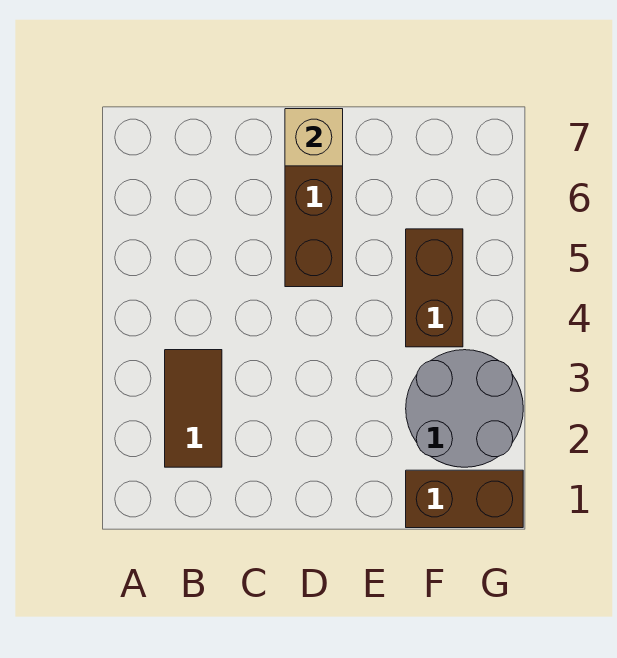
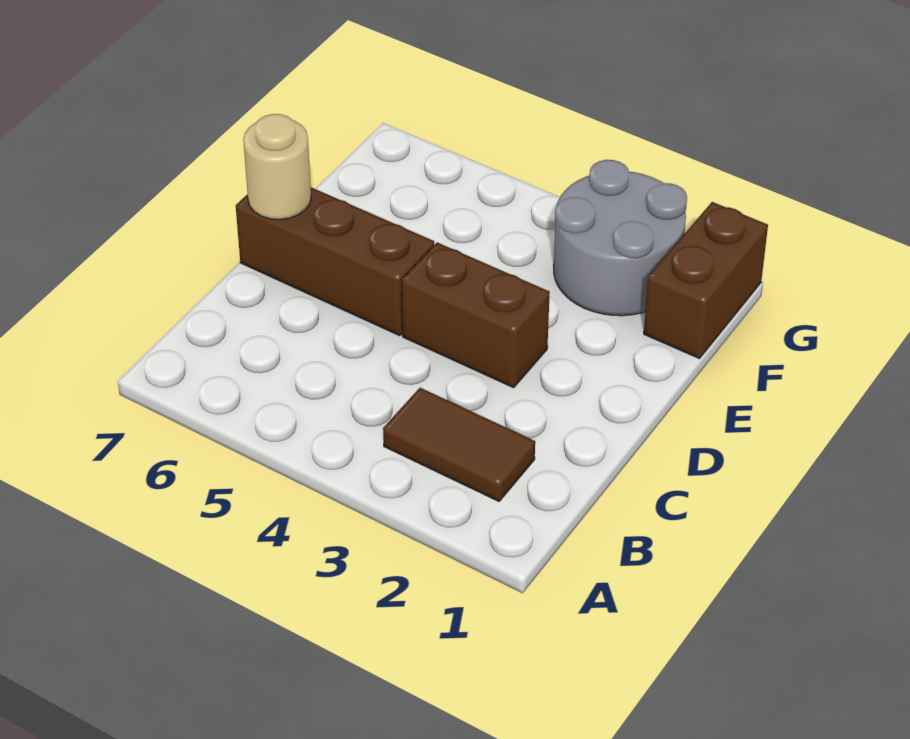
tan brick D7 level 2 -> tan round brick D7 level 2
brown brick F4:F5 level 1 -> brown brick D3:D4 level 1

